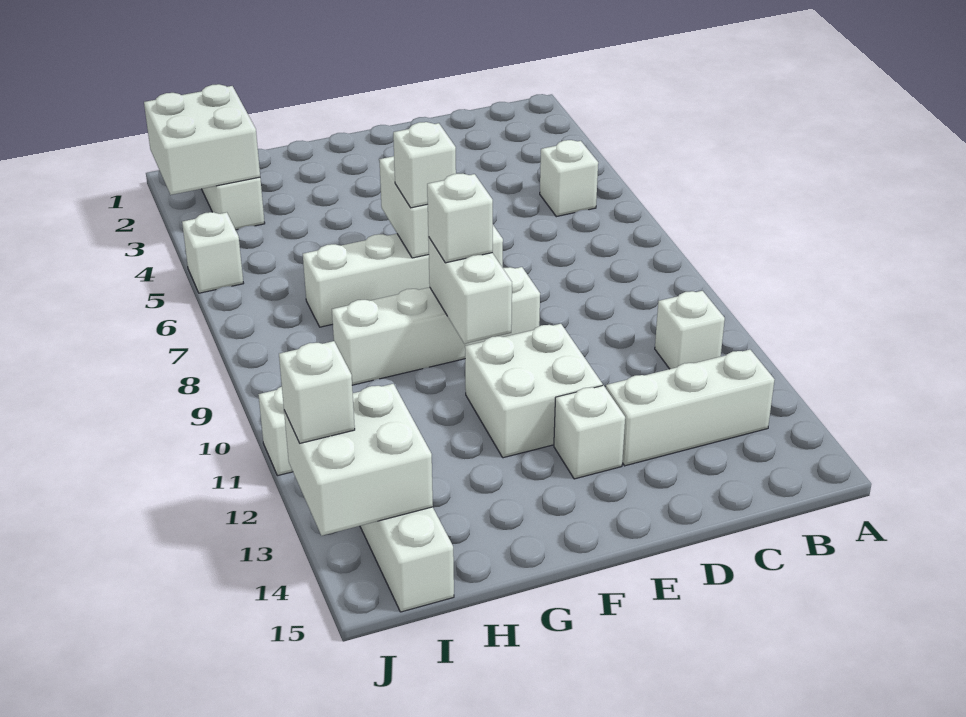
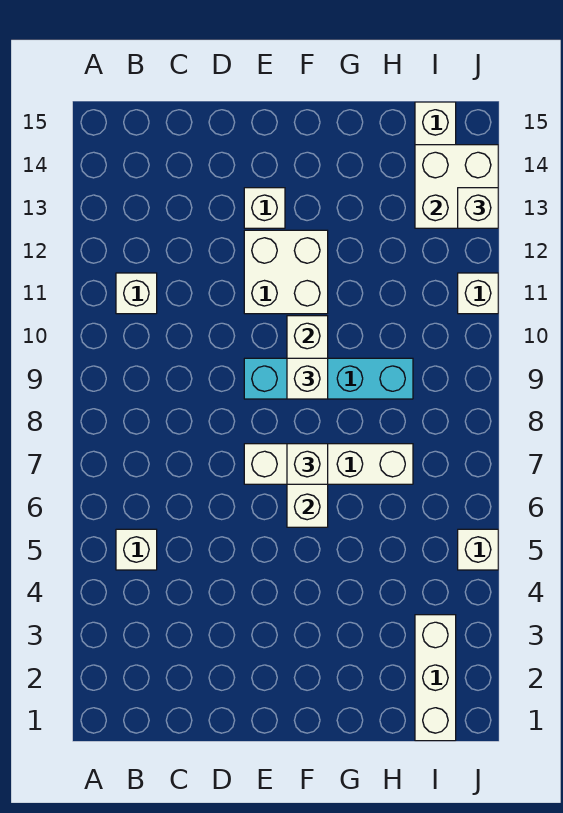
white brick B13:D13 level 1 -> none
white brick E9:H9 level 1 -> cyan brick E9:H9 level 1
white brick I2:J3 level 2 -> none

